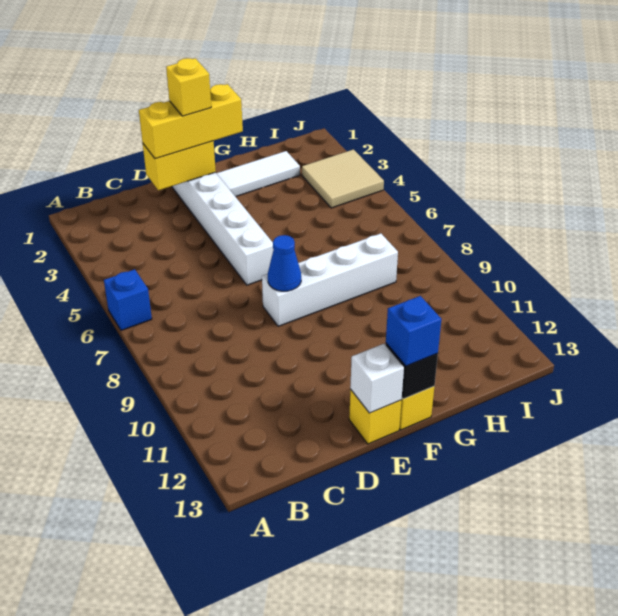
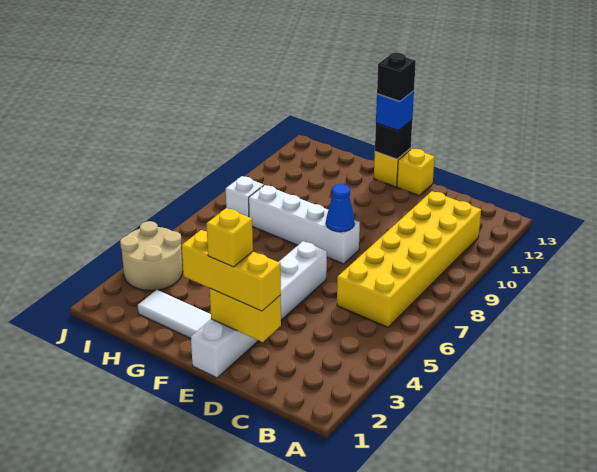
blue brick A6 level 1 -> none
none -> yellow brick B6:C11 level 1
white brick E13 level 2 -> white brick I8 level 1
none -> black brick F13 level 4
tan tile I3:J4 level 1 -> tan round brick I3:J4 level 1

